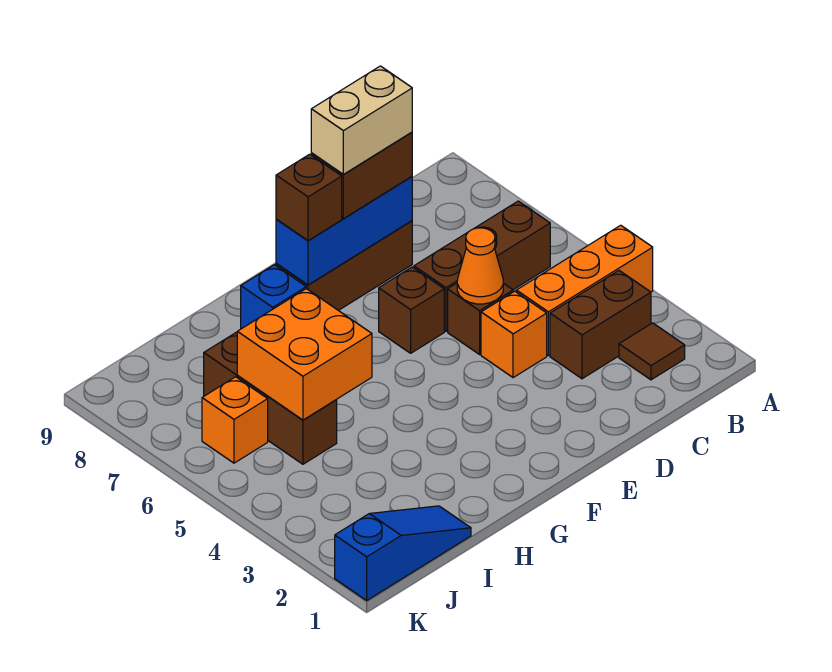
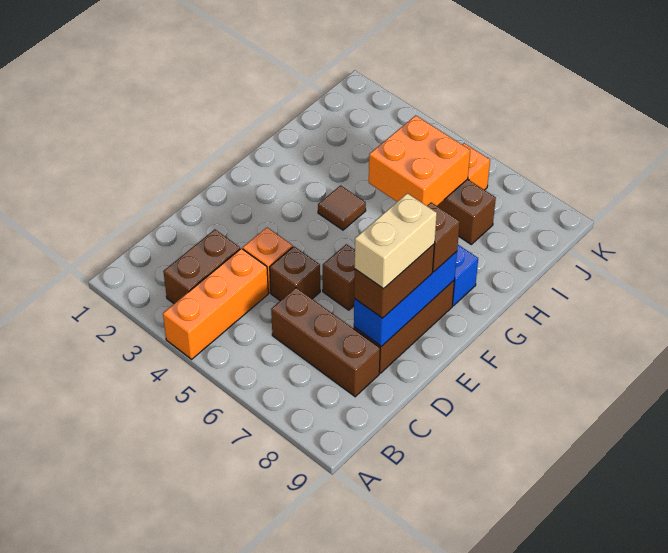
brown tile B2 level 1 -> brown tile G4 level 1
brown brick B6:D6 level 1 -> brown brick C6:C8 level 1
orange cone D5 level 2 -> none
blue slope I1:K1 level 1 top K -> none

